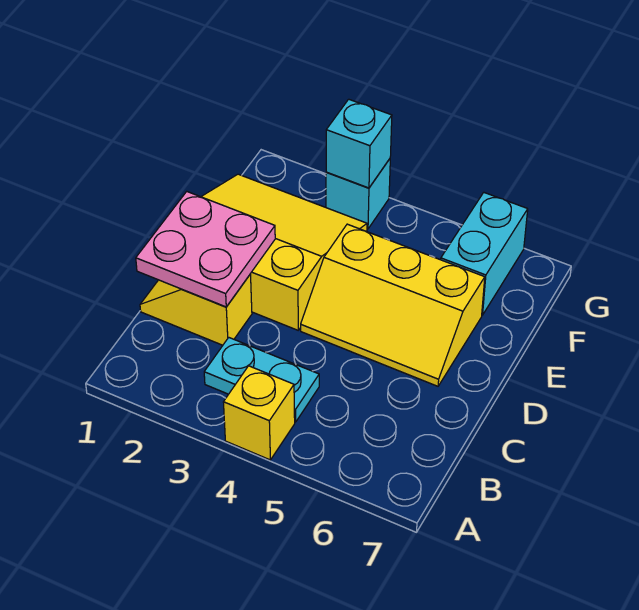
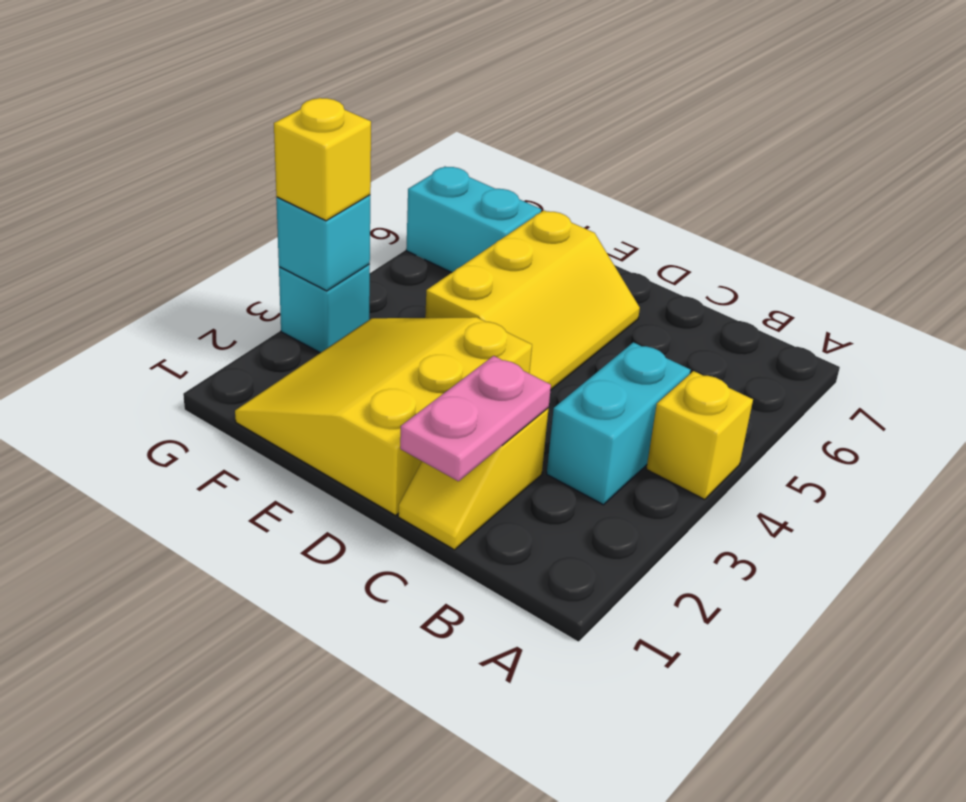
cyan plate B3:B4 level 1 -> cyan brick B3:B4 level 1
pink plate C1:D2 level 2 -> pink plate C1:C2 level 2
none -> yellow brick G3 level 3

